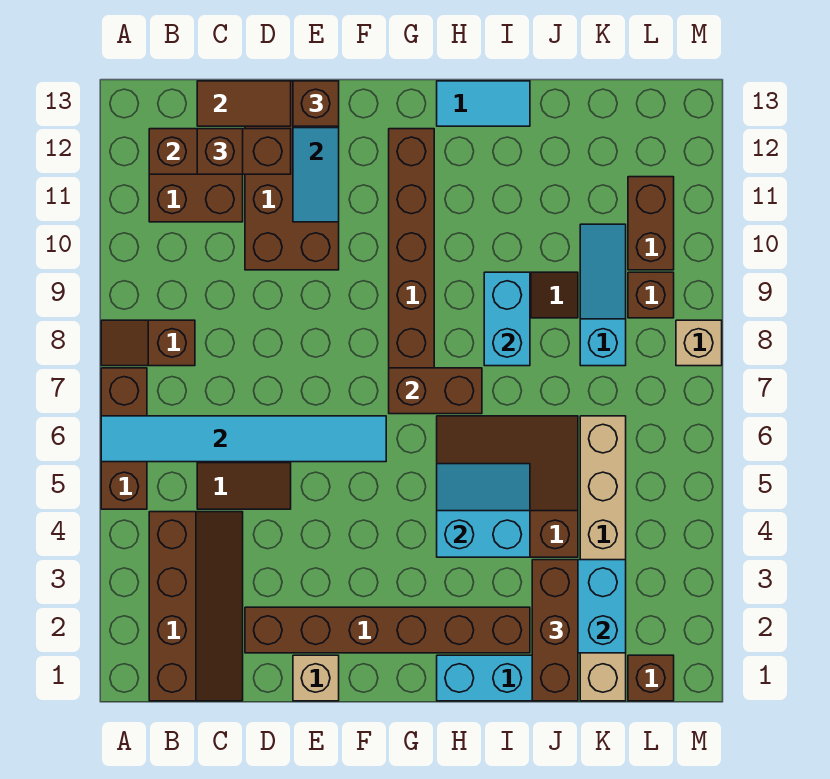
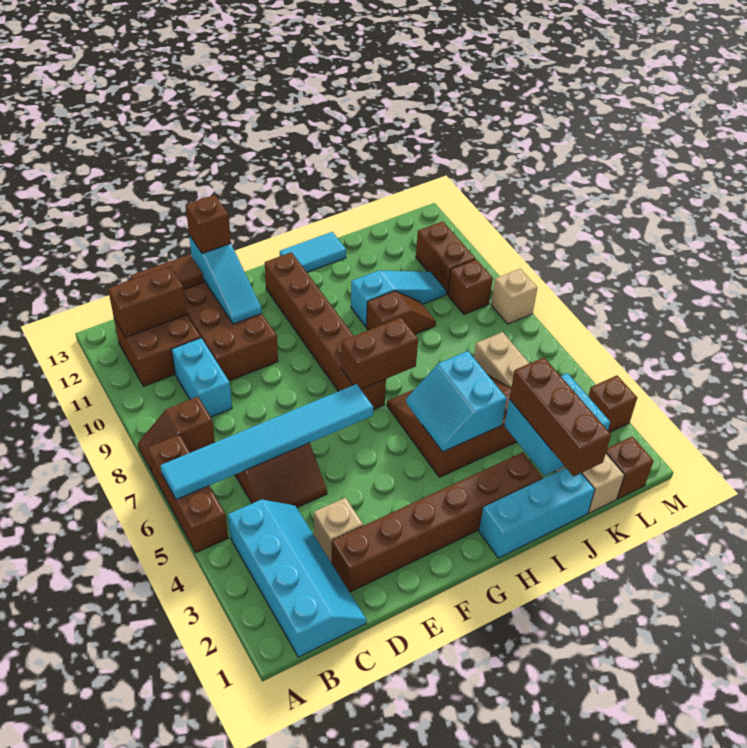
brown slope B1:C4 level 1 top B -> cyan slope B1:C4 level 1 top B
brown brick B12:D12 level 2 -> brown brick B12:C12 level 2
brown brick C12 level 3 -> brown brick M3 level 1
tan brick E1 level 1 -> tan brick D3 level 1
cyan slope H4:I5 level 2 top 4 -> cyan slope H4:I5 level 2 top I
cyan brick I8:I9 level 2 -> cyan brick C9:C10 level 1
cyan slope K8:K10 level 1 top 8 -> cyan slope I10:K10 level 1 top I

